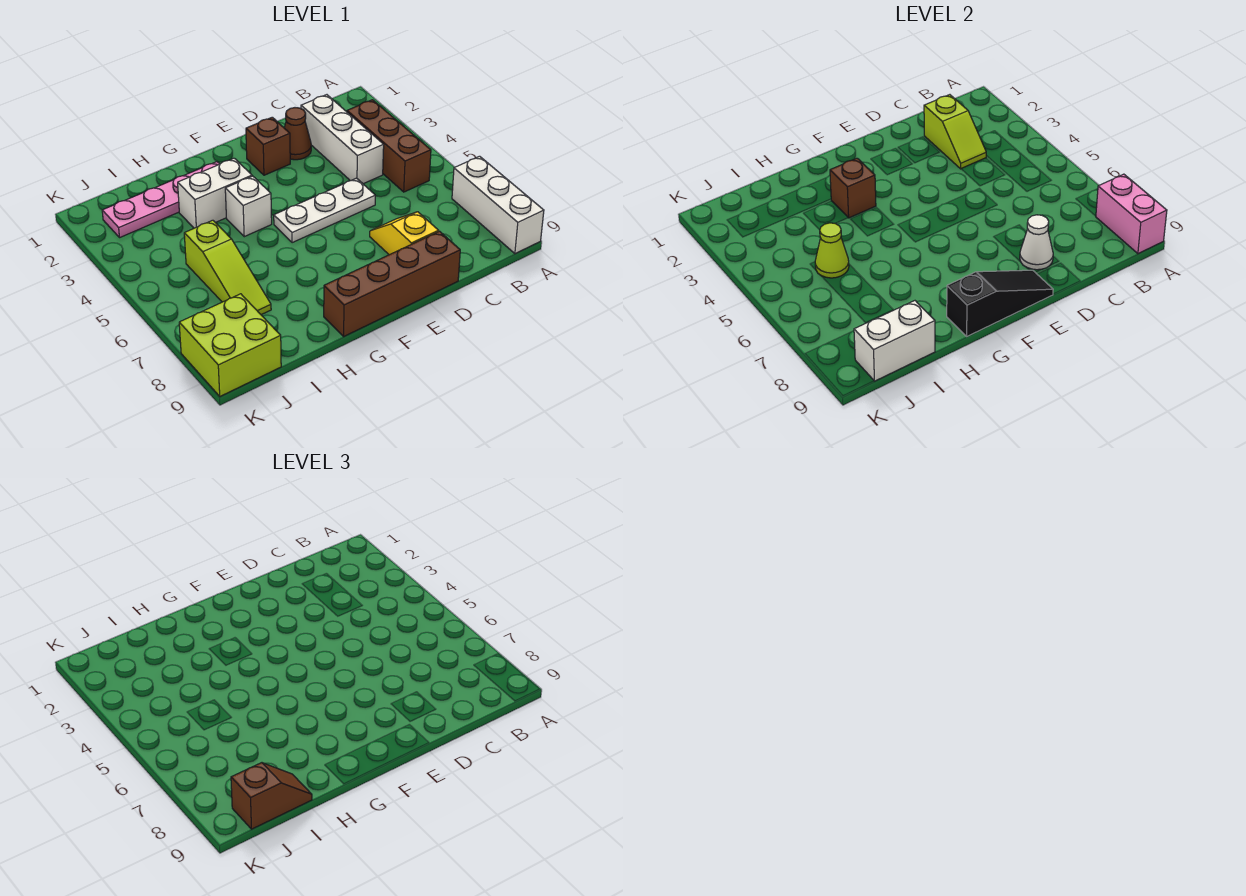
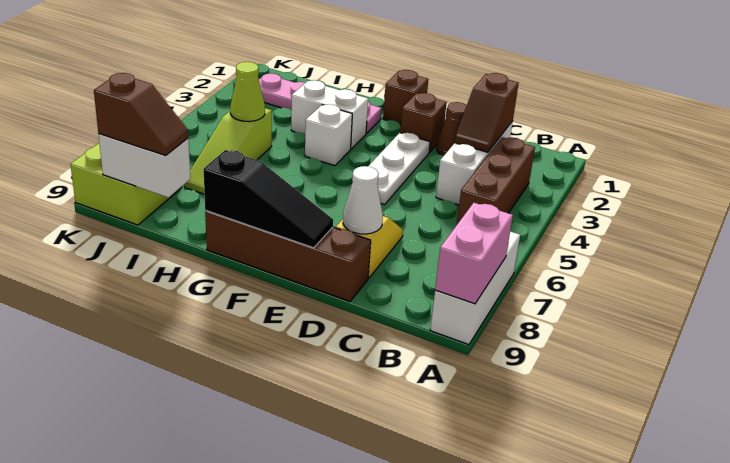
lime slope C2:C3 level 2 top 2 -> brown slope C2:C3 level 2 top 2
white plate D5:F5 level 1 -> white plate E3:E5 level 1
brown brick G3 level 2 -> brown brick F1 level 1

